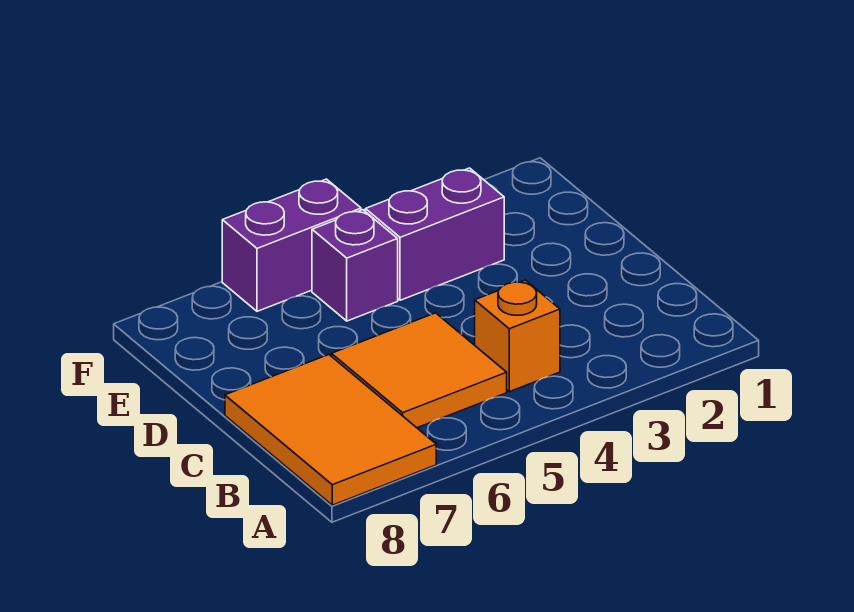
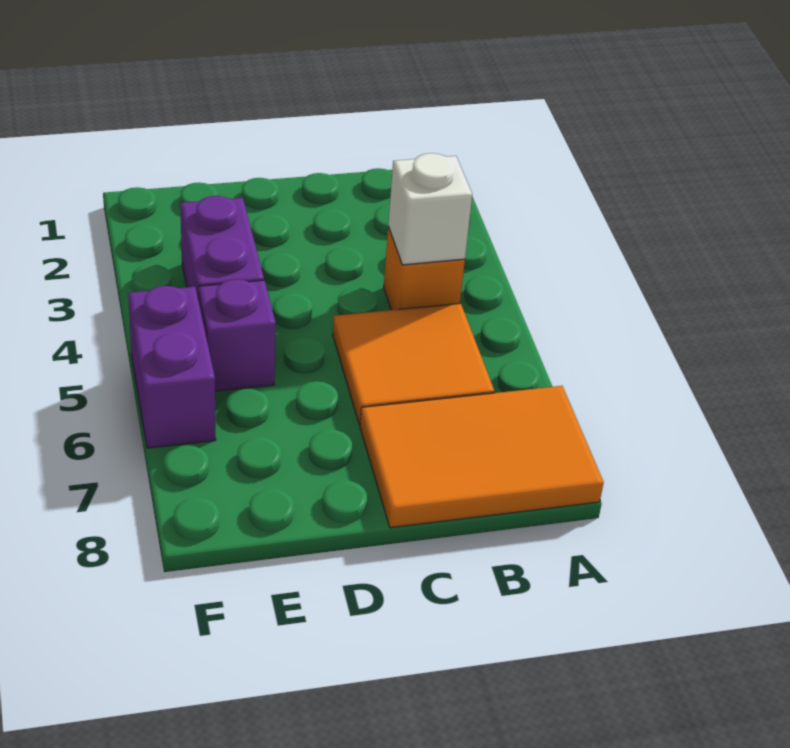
none -> white brick B4 level 2

